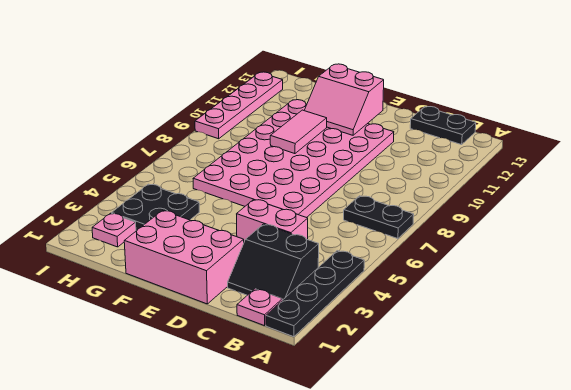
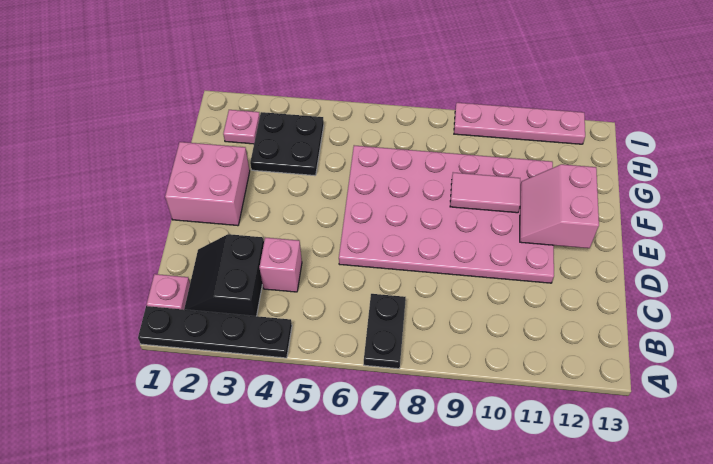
black plate B13:C13 level 1 -> none
pink brick C4:D4 level 1 -> pink brick C4 level 1
pink brick D1:F2 level 1 -> pink brick E1:F2 level 1

